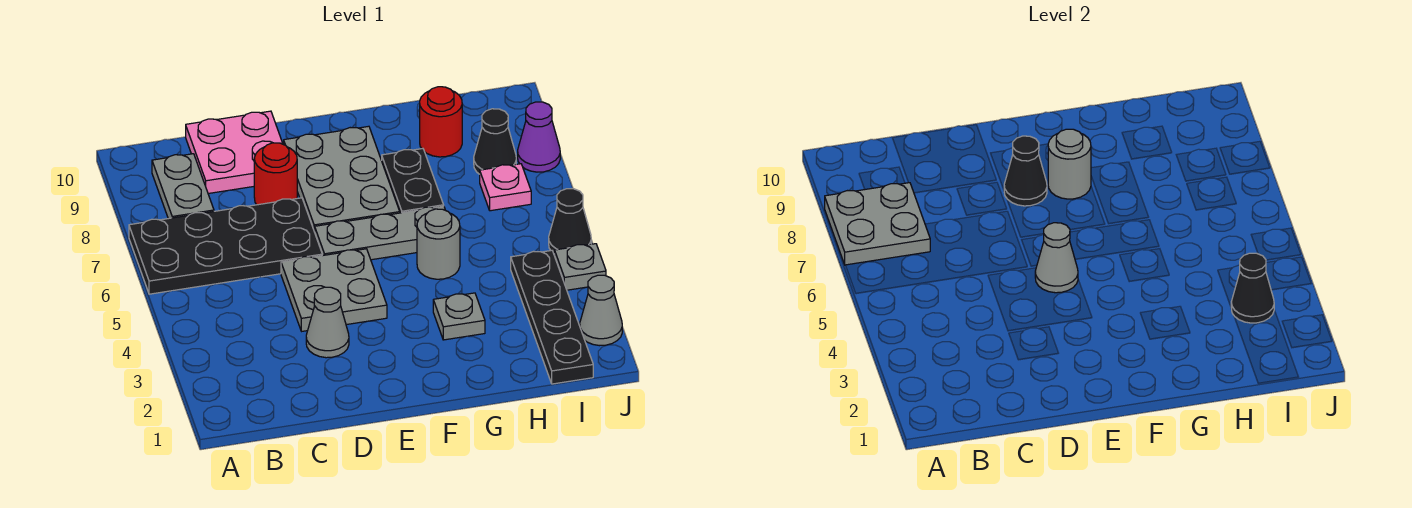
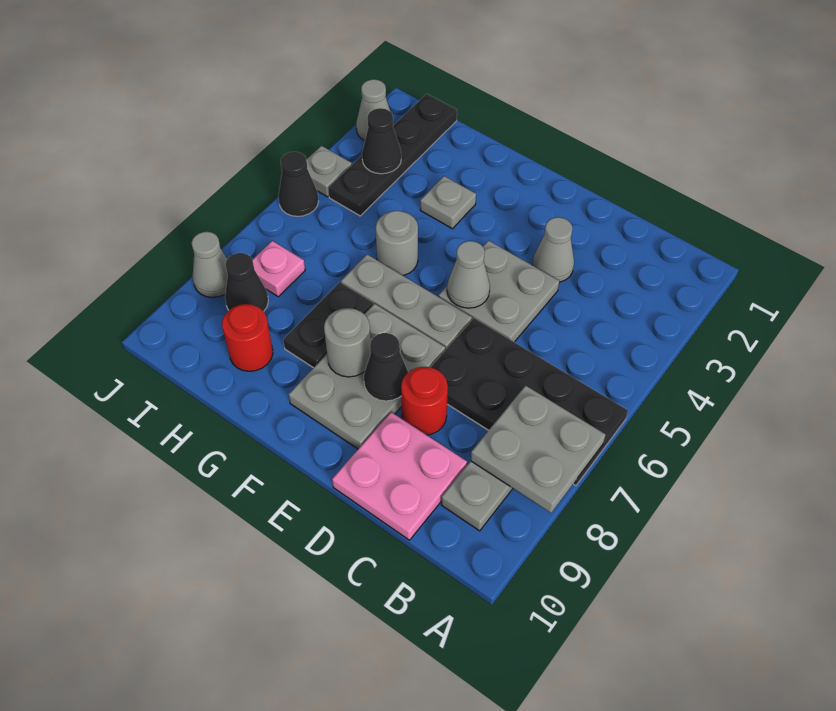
purple cone J8 level 1 -> grey cone J8 level 1

